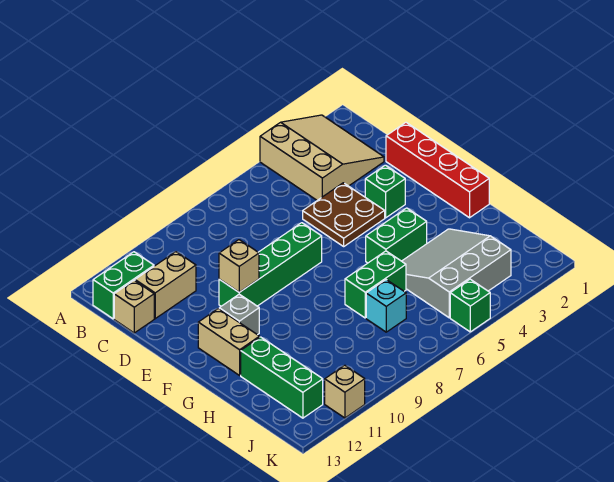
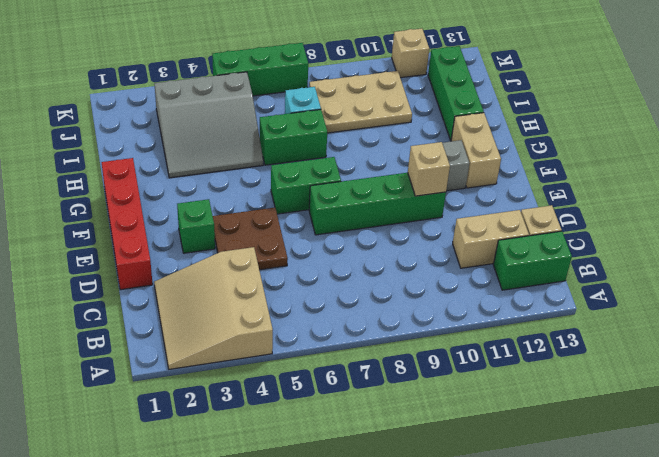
green brick G4:G5 level 1 -> green brick F6:F7 level 1
none -> tan plate I8:J10 level 1
green brick K5 level 1 -> green brick K5:K7 level 1

